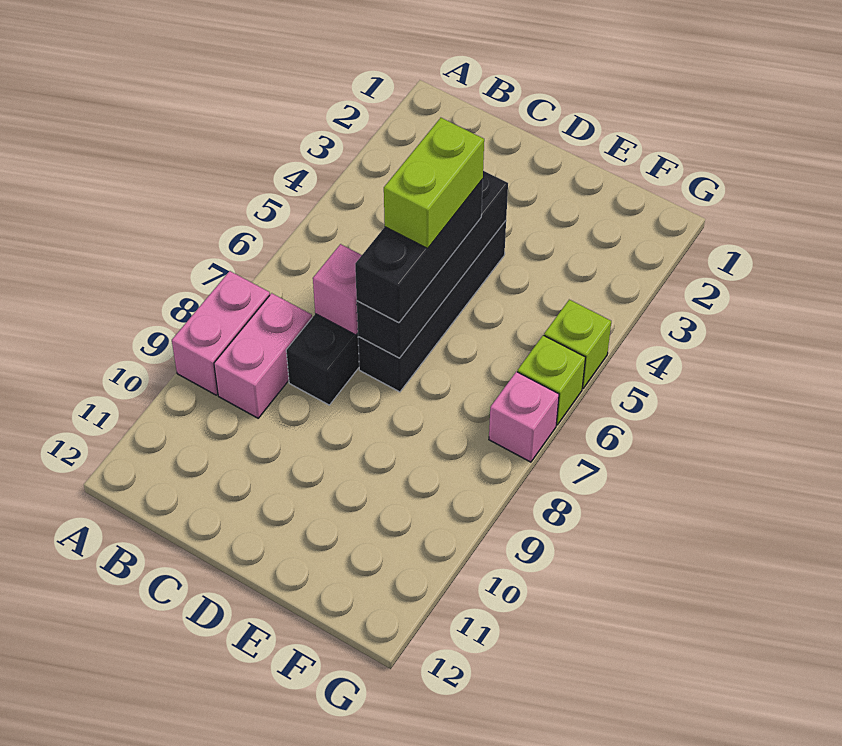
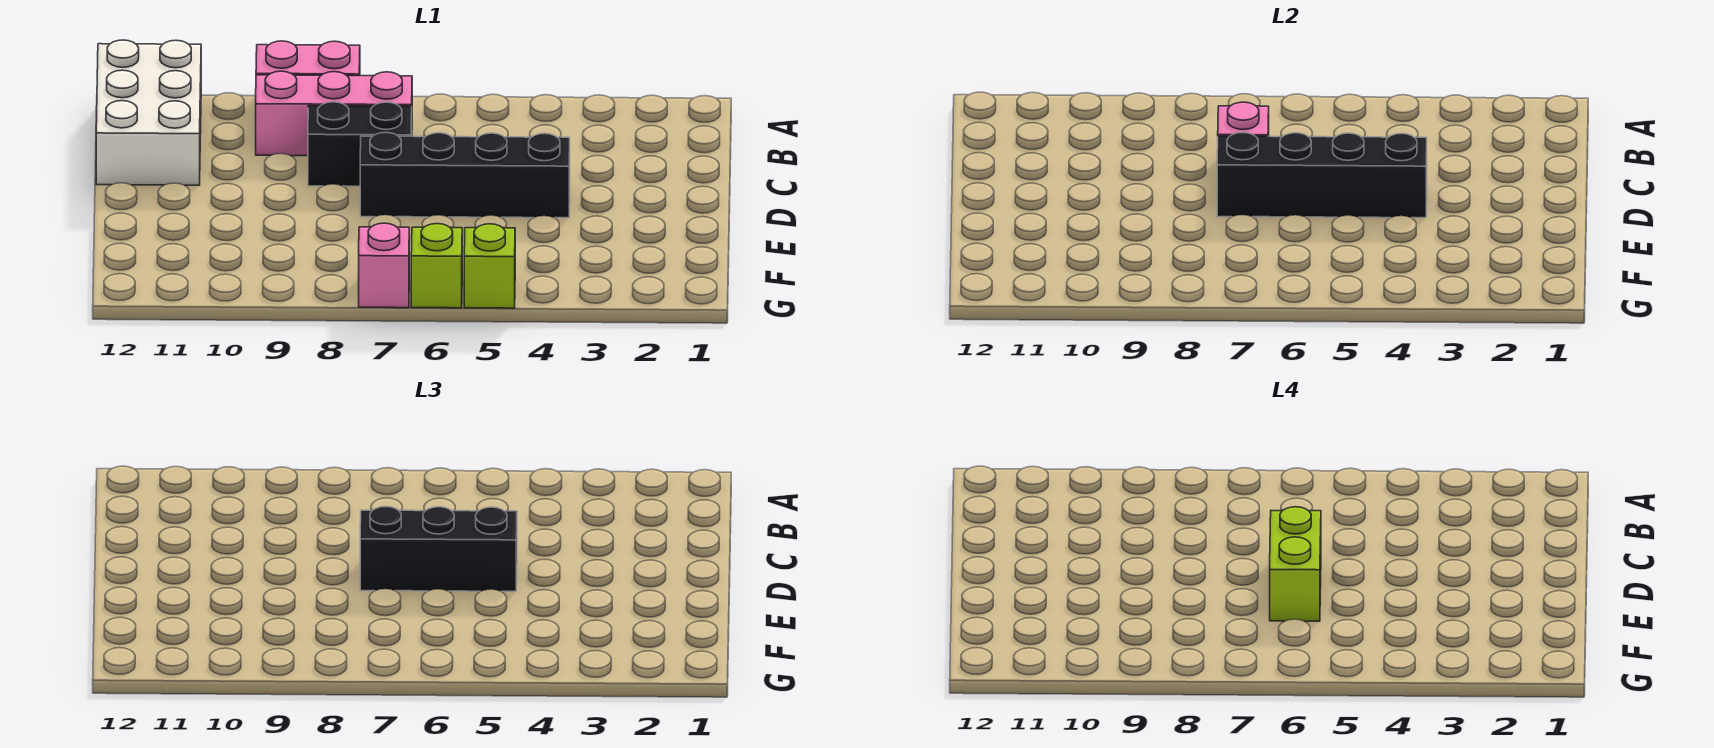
none -> white brick A11:C12 level 1
pink brick B8:B9 level 1 -> pink brick B7:B9 level 1
lime brick D5:D6 level 4 -> lime brick D6:E6 level 4

